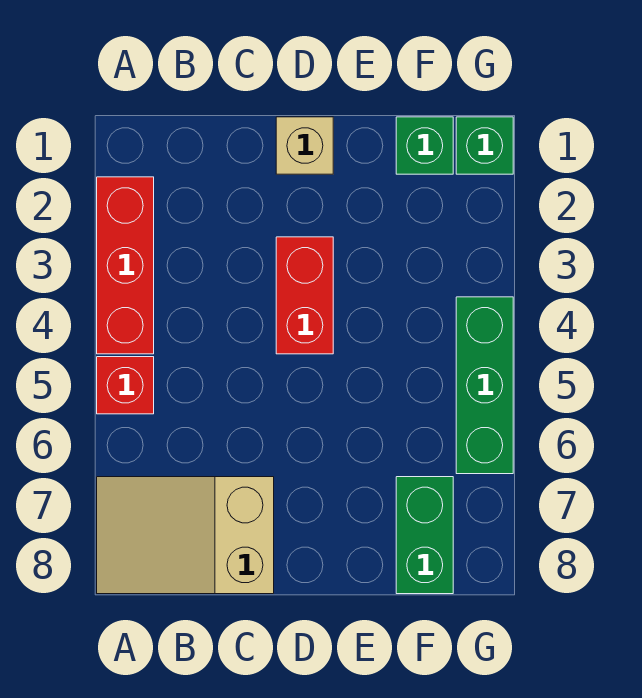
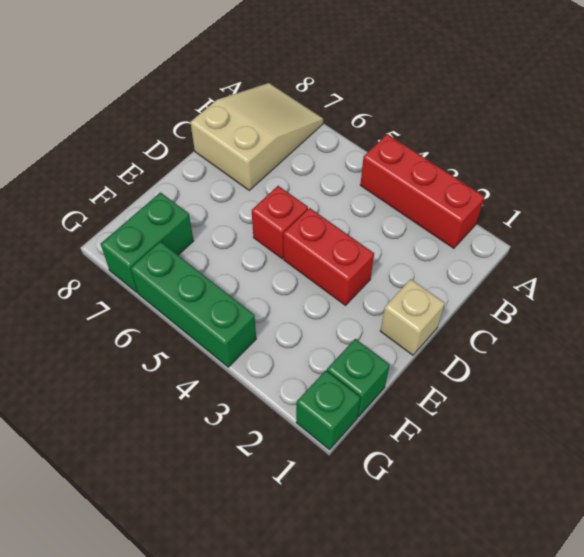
red brick A5 level 1 -> red brick D5 level 1
green brick F7:F8 level 1 -> green brick F7:G7 level 1

